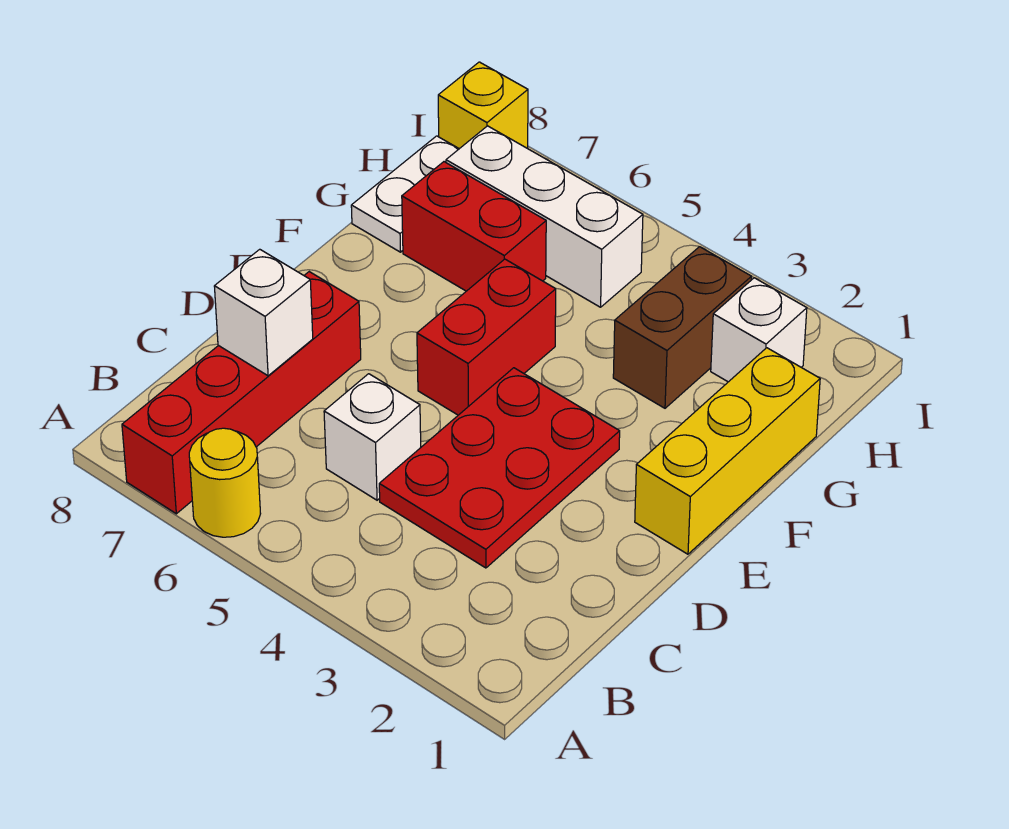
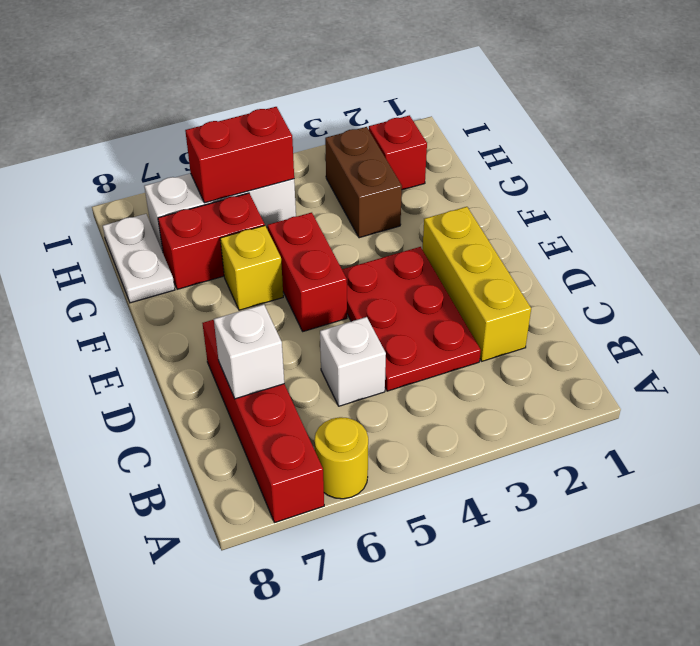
yellow brick E1:G1 level 1 -> yellow brick C2:E2 level 1
white brick H2 level 1 -> red brick H2 level 1
none -> red brick H5:H6 level 2
yellow brick I8 level 1 -> yellow brick F6 level 1

